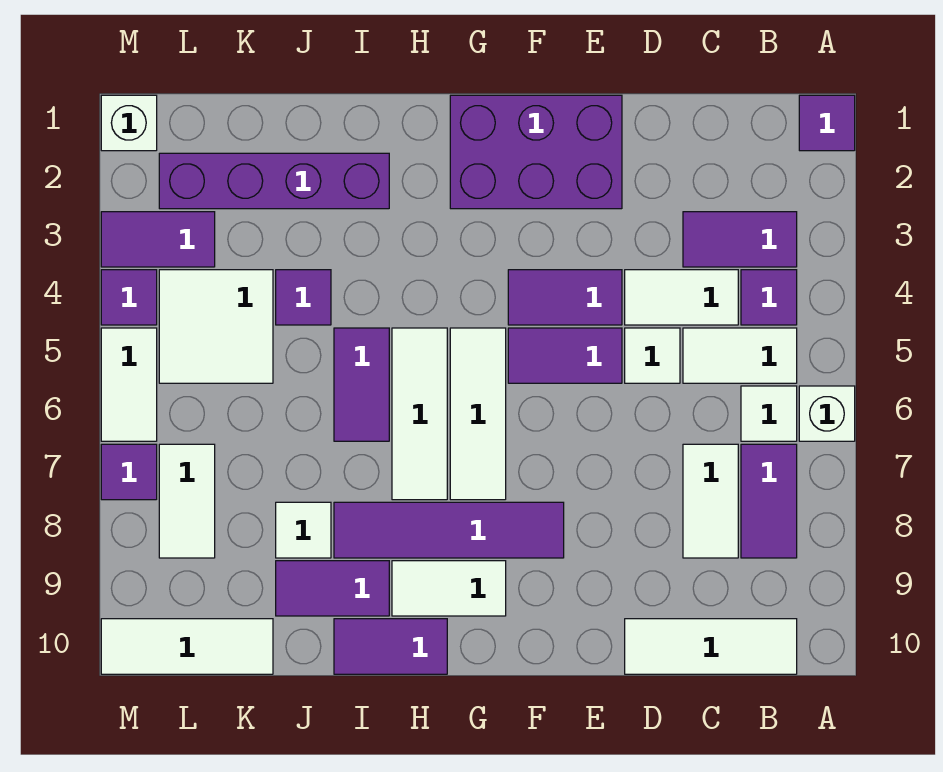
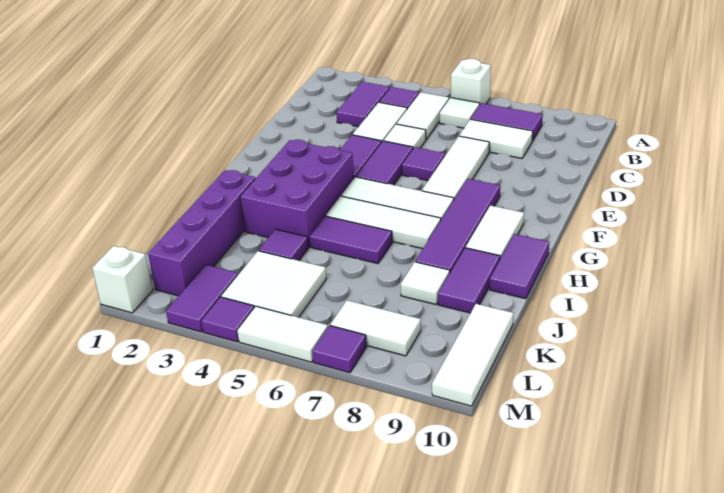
purple tile A1 level 1 -> purple tile E6 level 1
white tile B10:D10 level 1 -> white tile D7:F7 level 1
purple brick E1:G2 level 1 -> purple brick G3:I4 level 1

